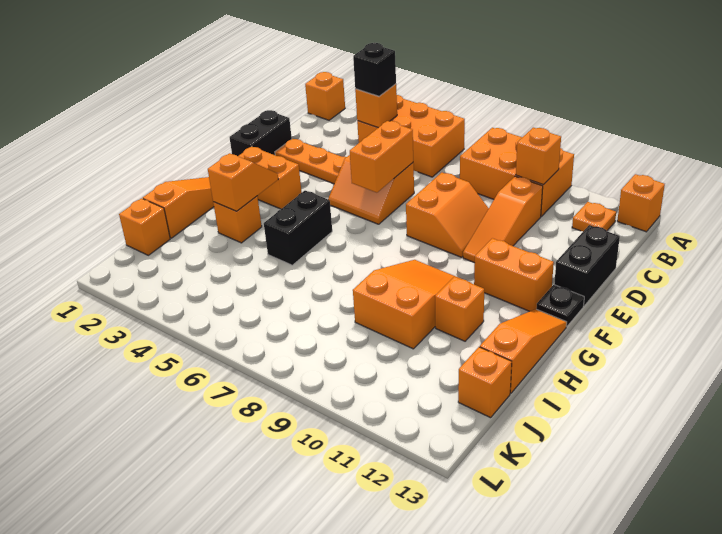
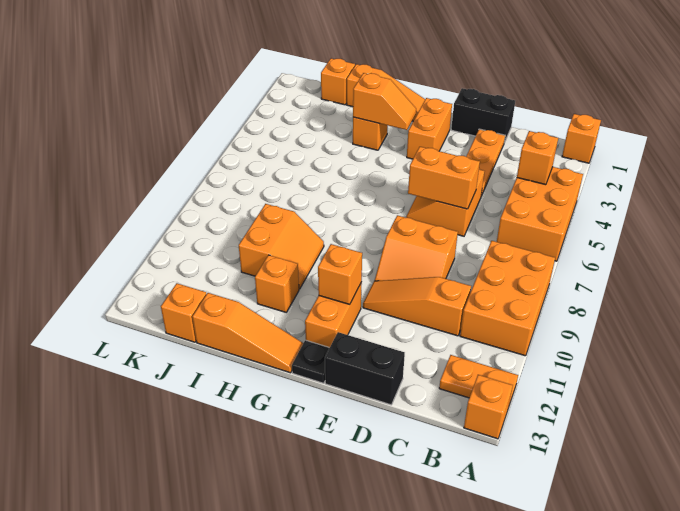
black brick B4 level 3 -> none
orange brick B10 level 2 -> orange brick F11 level 2
orange plate B12 level 1 -> orange plate A12:B12 level 1
black brick G5:H5 level 1 -> none
orange slope G9:I10 level 1 top I -> orange slope H9:I10 level 1 top I

